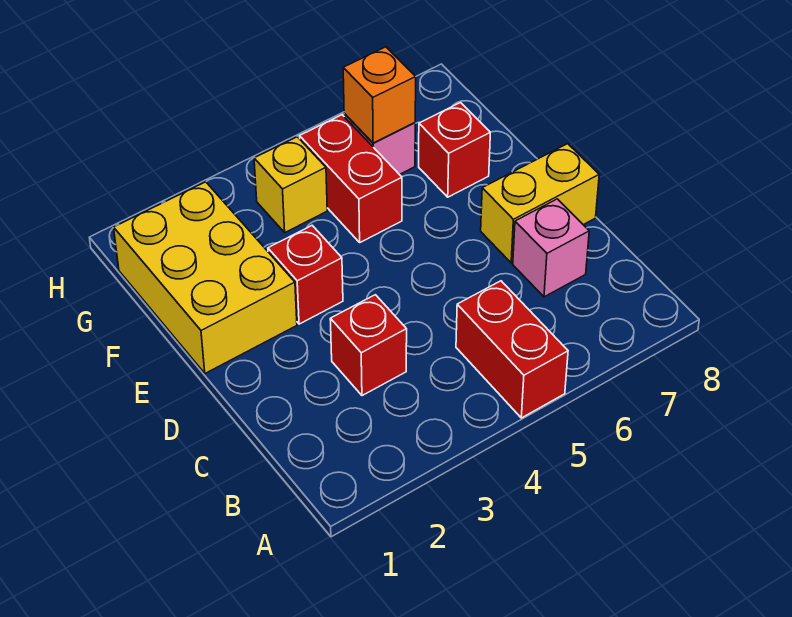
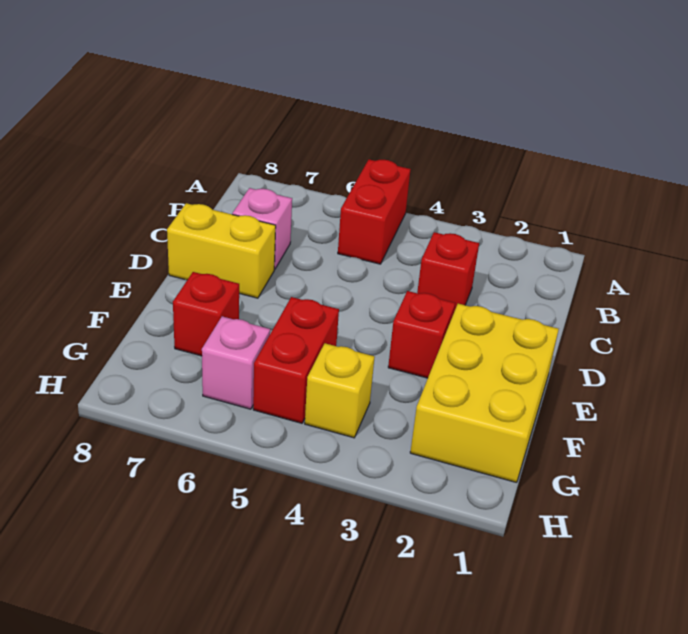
orange brick G6 level 2 -> none

